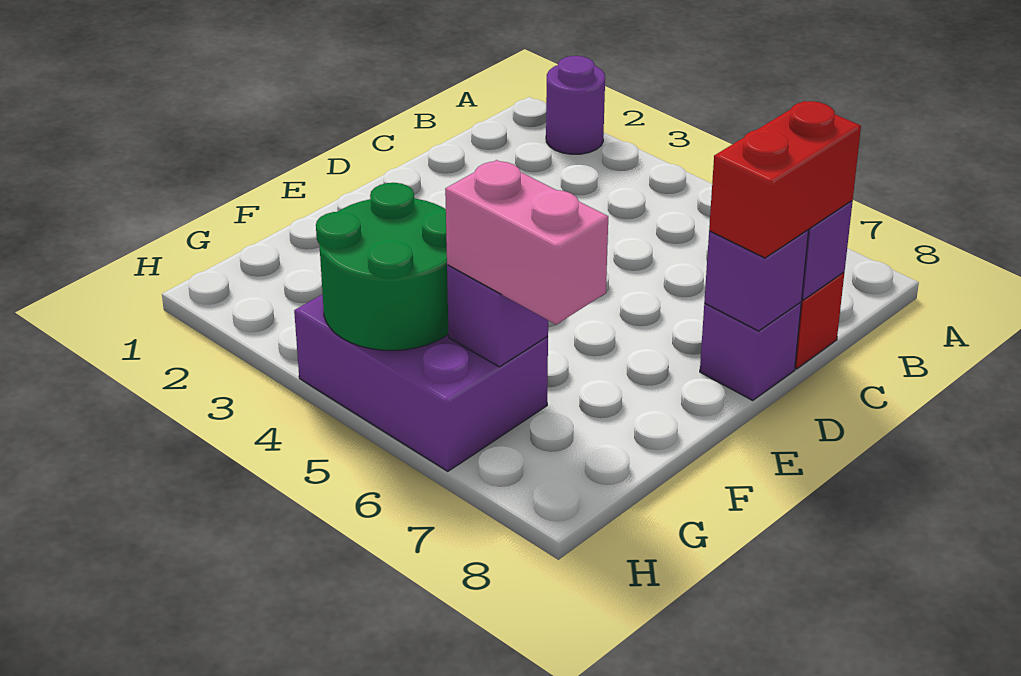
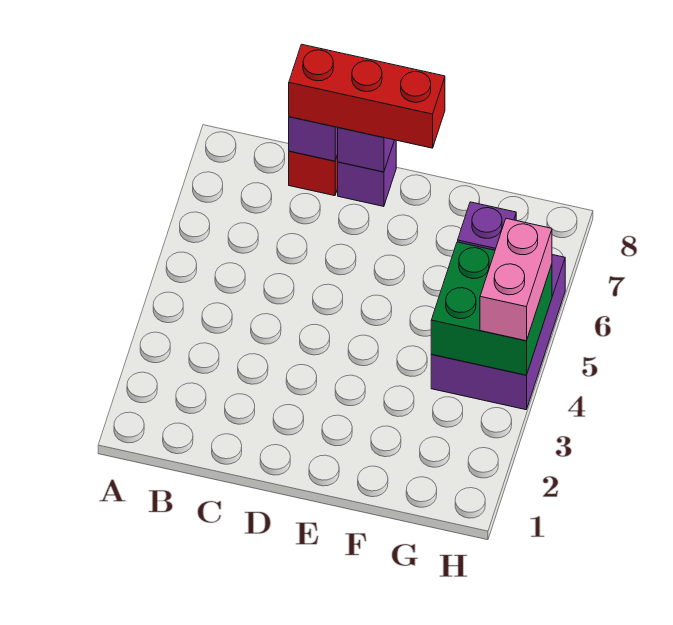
purple round brick A2 level 1 -> none
red brick C8:D8 level 3 -> red brick C8:E8 level 3
green round brick G4:H5 level 2 -> green brick G4:H5 level 2
pink brick G6:G7 level 3 -> pink brick H4:H5 level 3

